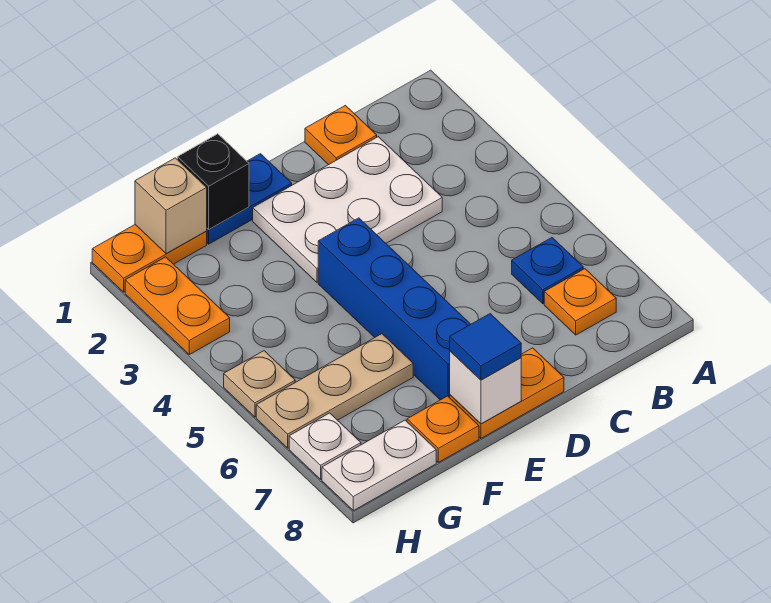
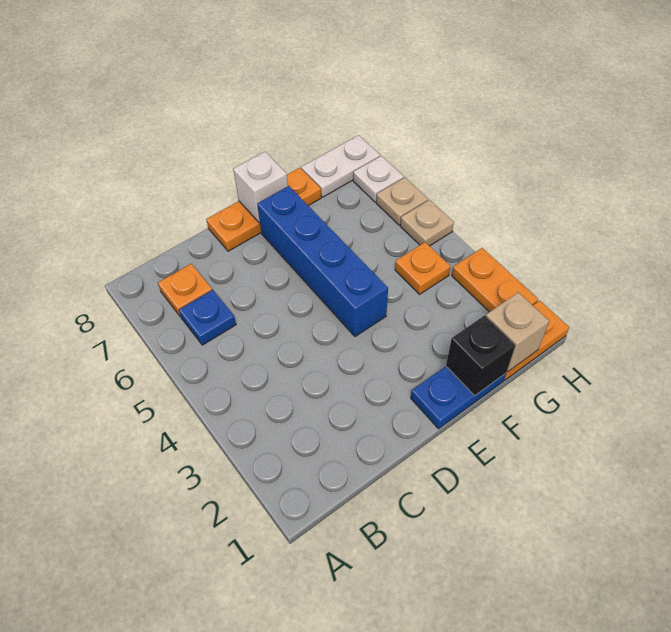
orange plate C1 level 1 -> orange plate G4 level 1
white plate C2:E3 level 1 -> none
blue tile E8 level 3 -> none
tan plate F6:H6 level 1 -> tan plate H6 level 1

